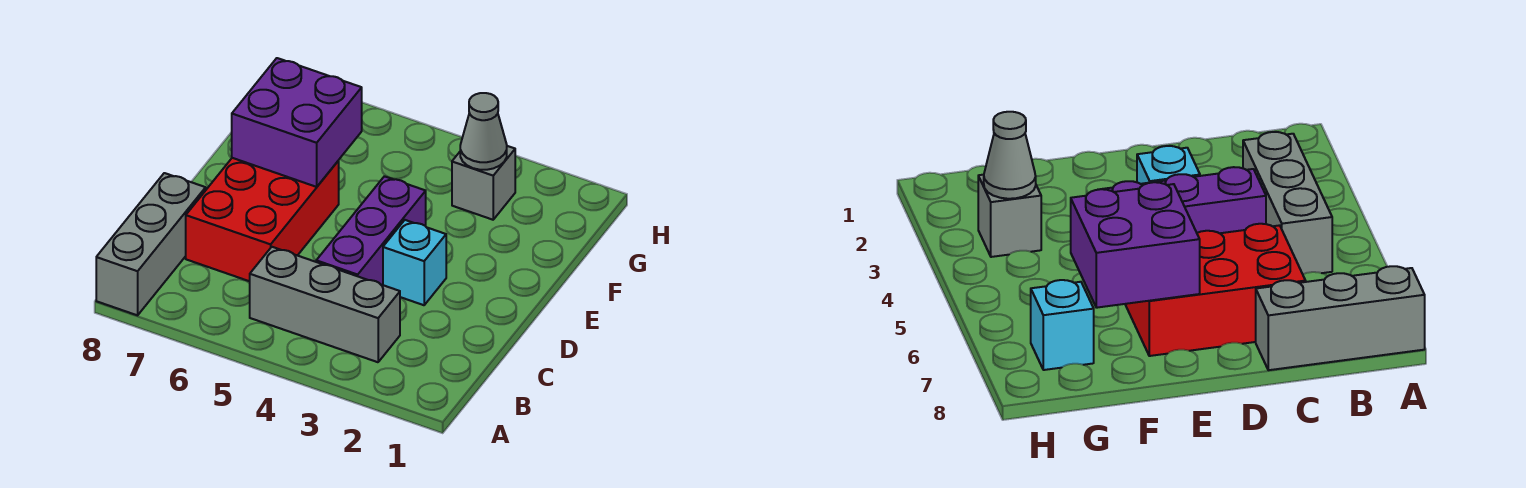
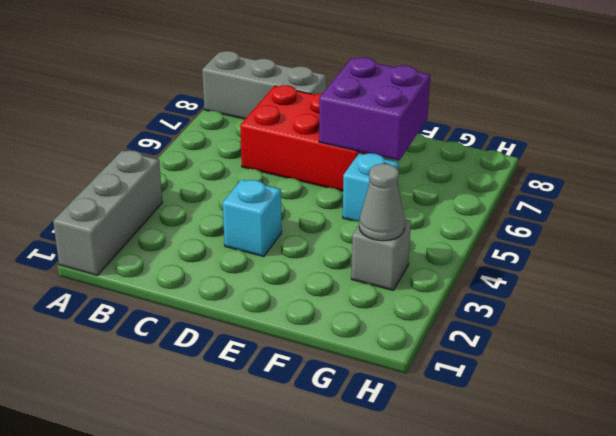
grey brick B3:B5 level 1 -> grey brick A1:A3 level 1
purple brick C4:E4 level 1 -> none
cyan brick G7 level 1 -> cyan brick F5 level 1

